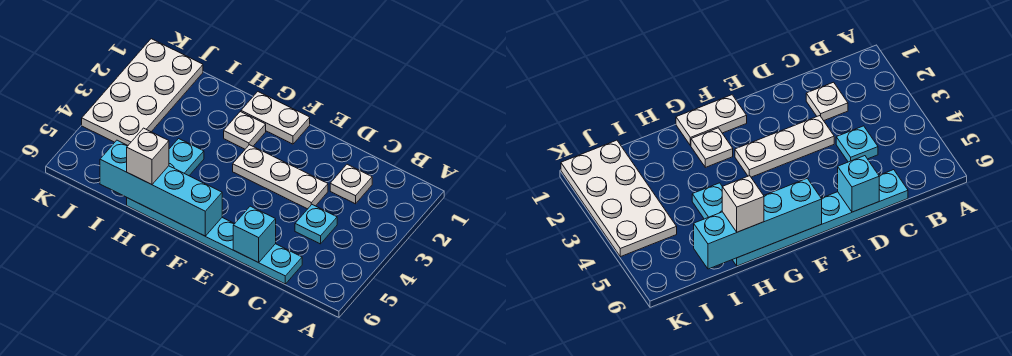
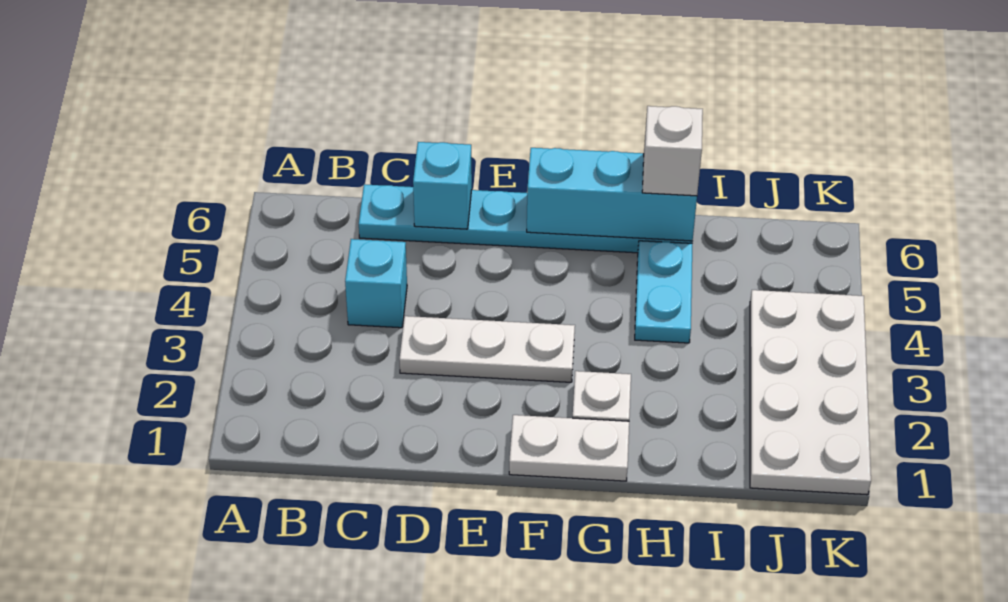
white plate C2 level 1 -> none
cyan plate C4 level 1 -> cyan brick C4 level 1
cyan brick F6:I6 level 2 -> cyan brick F6:H6 level 2

